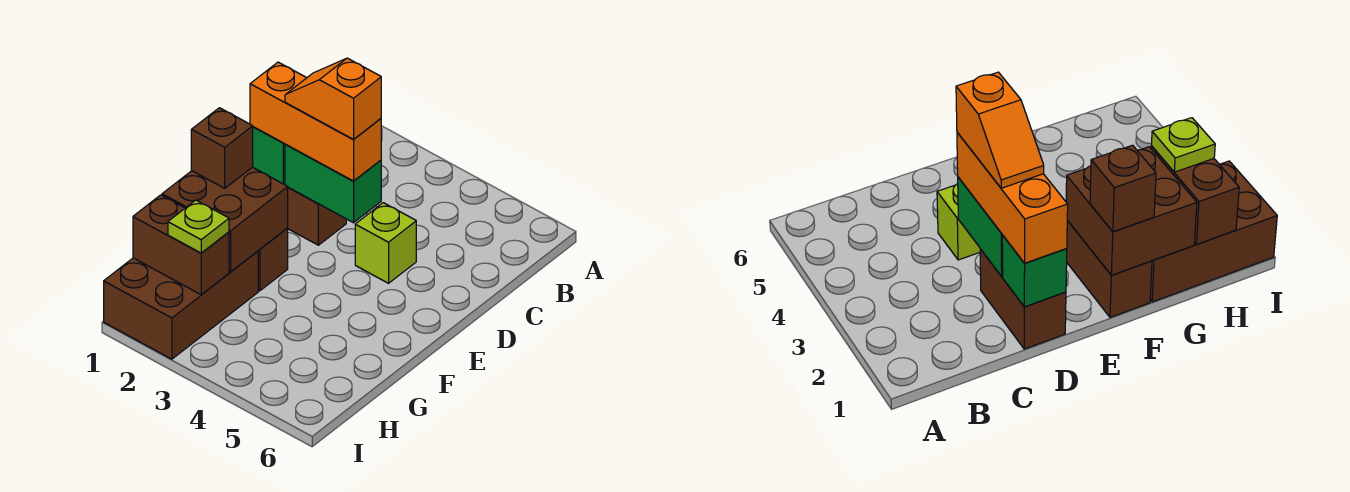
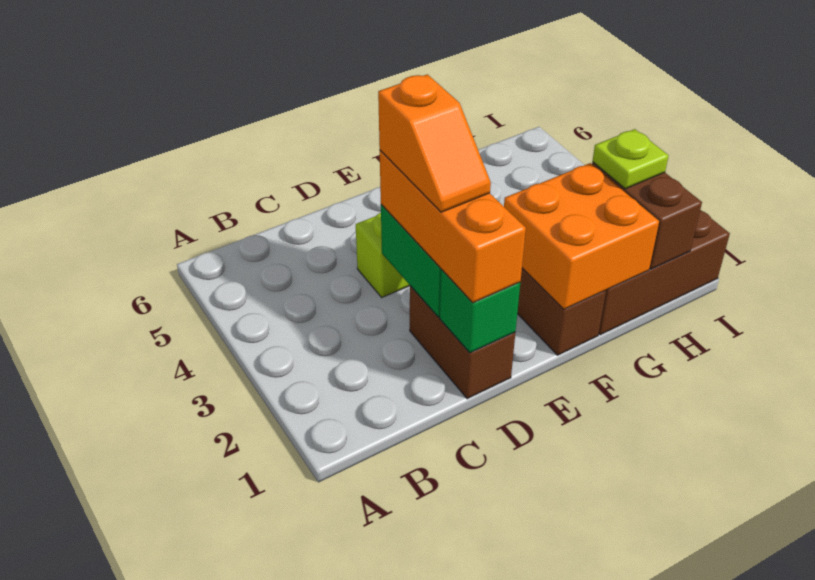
brown brick F1:G2 level 2 -> orange brick F1:G2 level 2
brown brick F1 level 3 -> none

